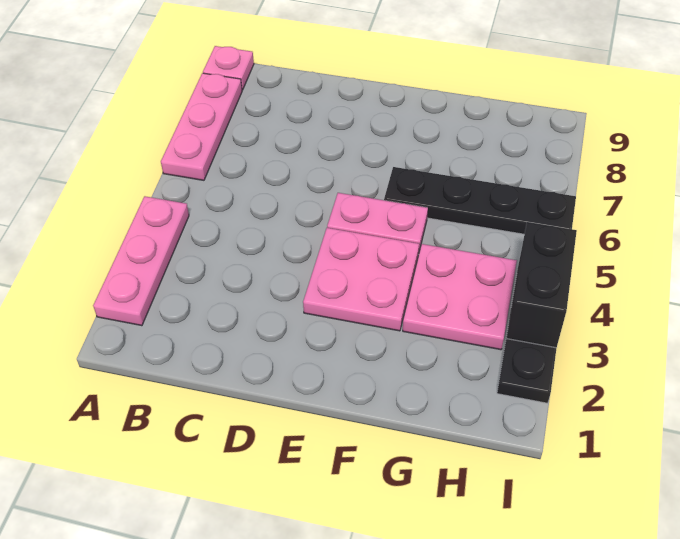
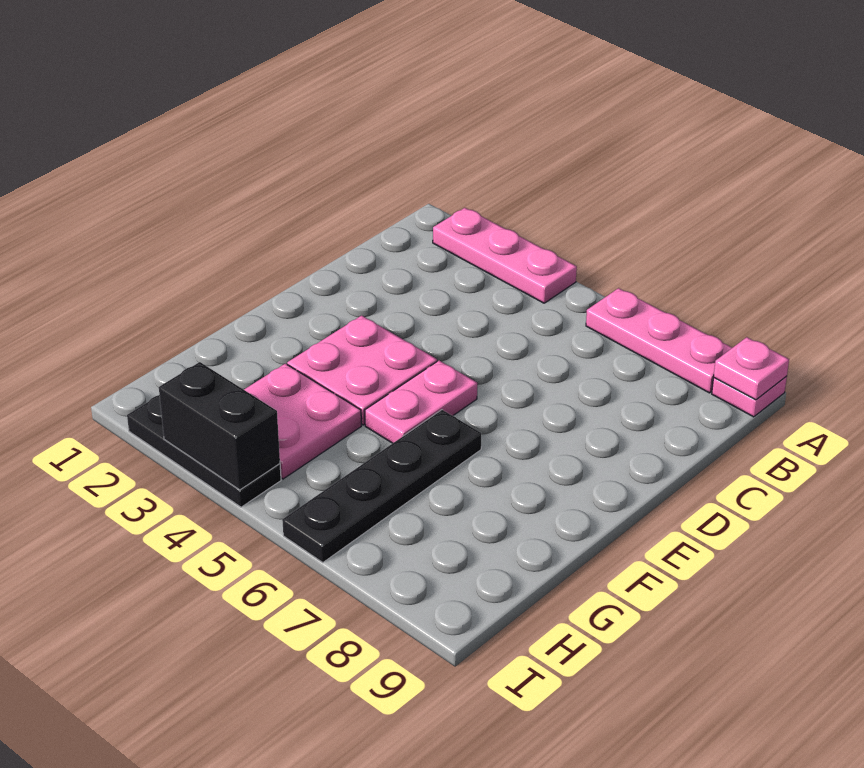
none -> pink plate A9 level 2

